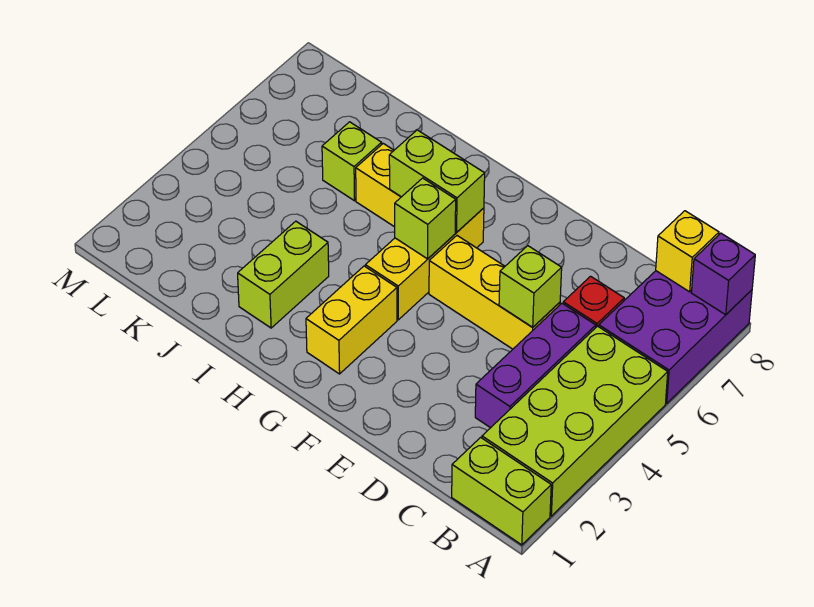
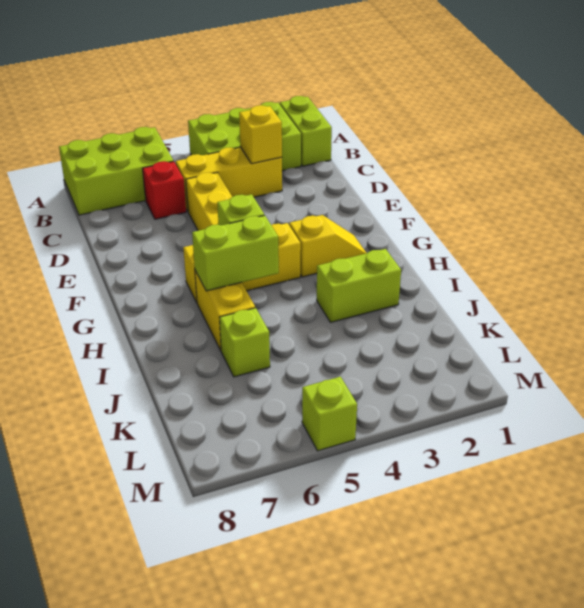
lime brick A2:B5 level 1 -> lime brick A2:B4 level 1
purple brick A6:B8 level 1 -> lime brick A6:B8 level 1
purple brick A8 level 2 -> none
yellow brick B8 level 2 -> yellow brick C3 level 2
purple brick C3:C5 level 1 -> yellow brick C3:C5 level 1
lime brick D5 level 2 -> lime brick M5 level 1
yellow brick G2:G3 level 1 -> yellow slope G2:G3 level 1 top 3
lime brick G6:H6 level 2 -> lime brick H5:H6 level 2

